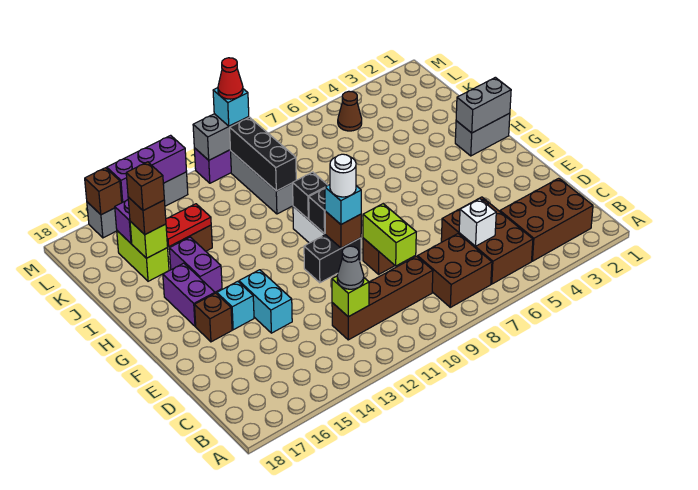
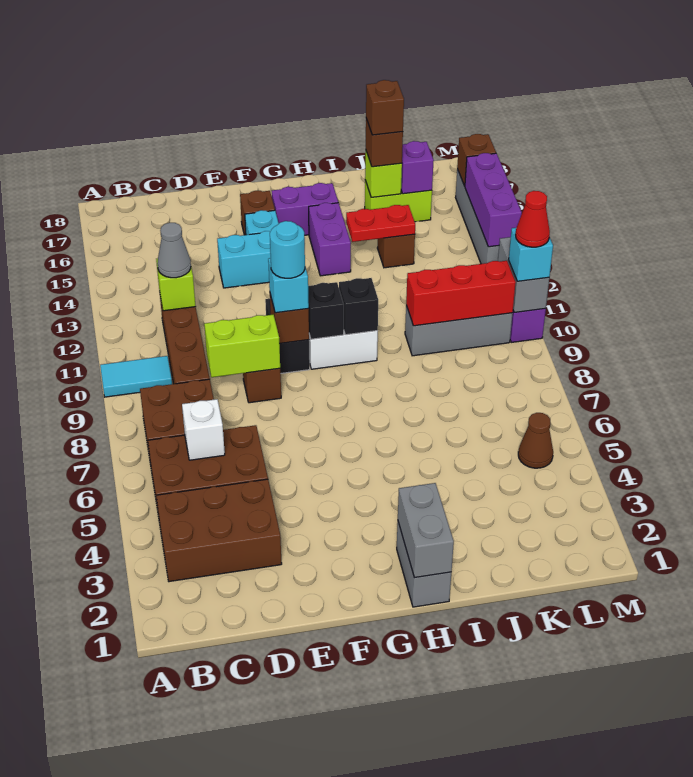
none -> cyan tile A10:B10 level 1
brown brick B2:C4 level 1 -> brown brick B3:D4 level 1
white round brick F10 level 4 -> cyan round brick F10 level 4
purple brick H15:I15 level 1 -> purple brick H14:H15 level 1
black brick J10:L10 level 2 -> red brick J10:L10 level 2
red plate J14:J15 level 2 -> red plate I14:J14 level 2

